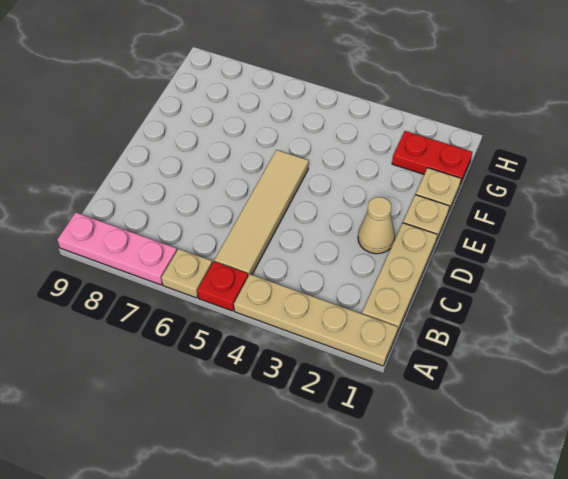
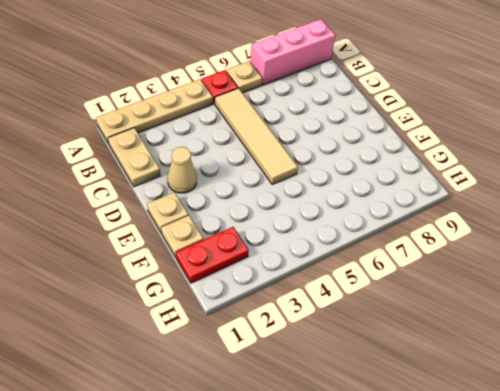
pink plate A7:A9 level 1 -> pink brick A7:A9 level 1
tan plate B1:D1 level 1 -> tan plate B1:C1 level 1

